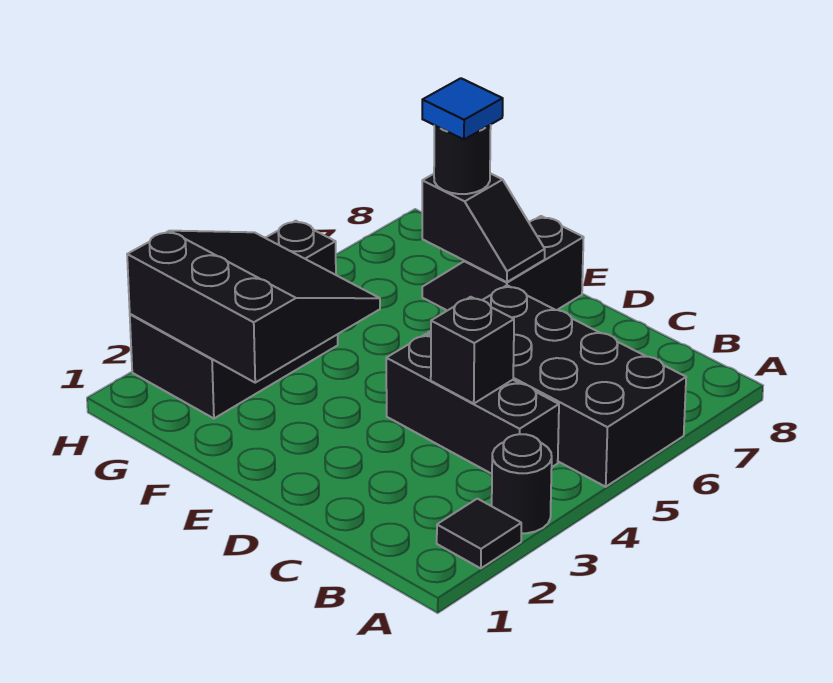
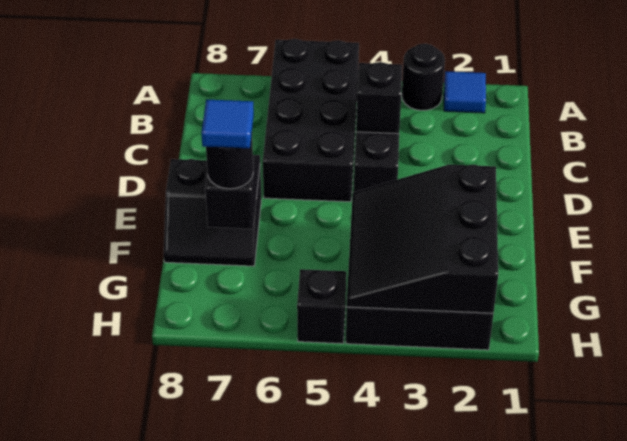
black tile A2 level 1 -> blue tile A2 level 1

